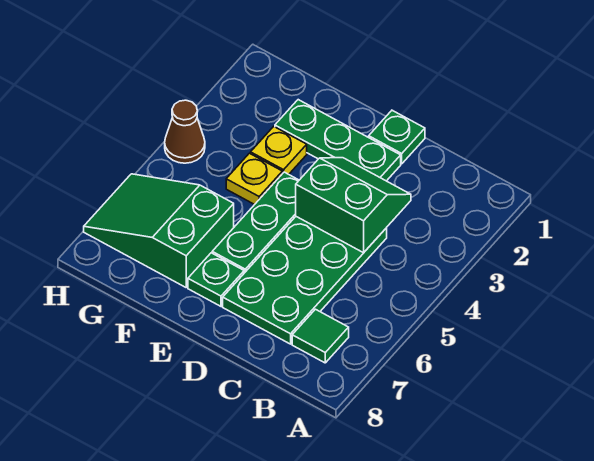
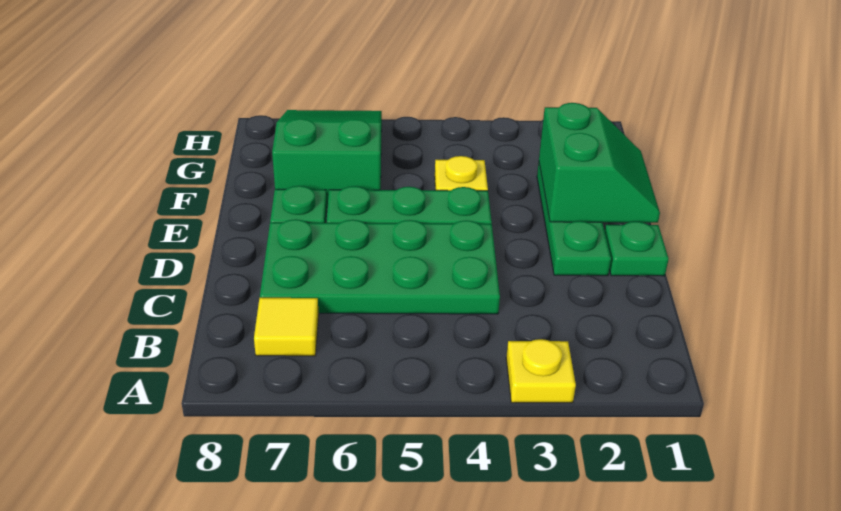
green tile B7 level 1 -> yellow tile B7 level 1
green slope C3:D4 level 2 top 4 -> green slope E1:F2 level 2 top 2
yellow plate F3 level 1 -> yellow plate A3 level 1
brown cone H4 level 1 -> none

